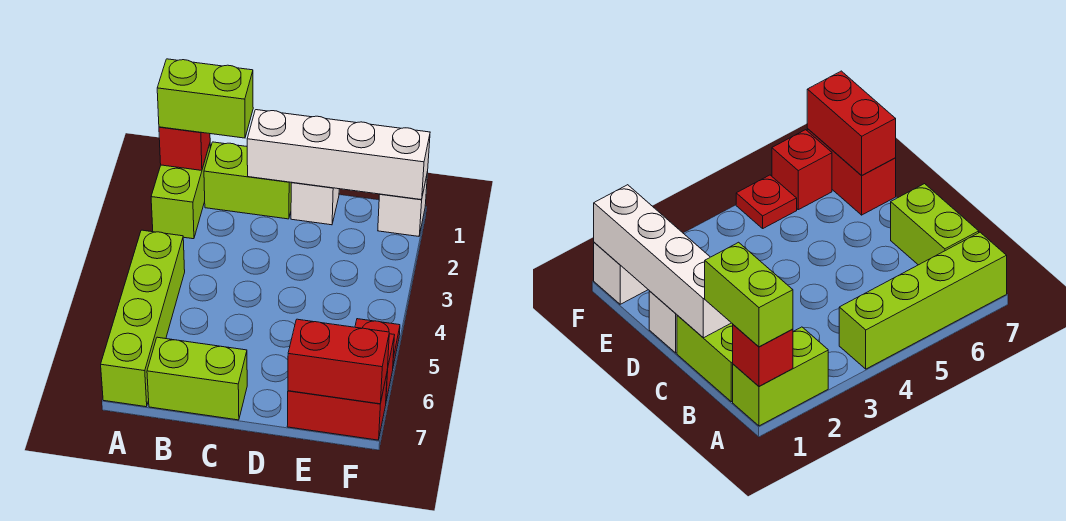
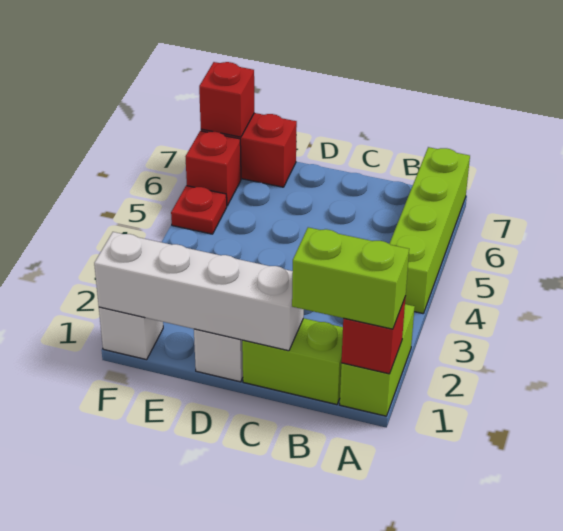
lime brick B7:C7 level 1 -> none
red brick E7:F7 level 2 -> red brick F7 level 2

